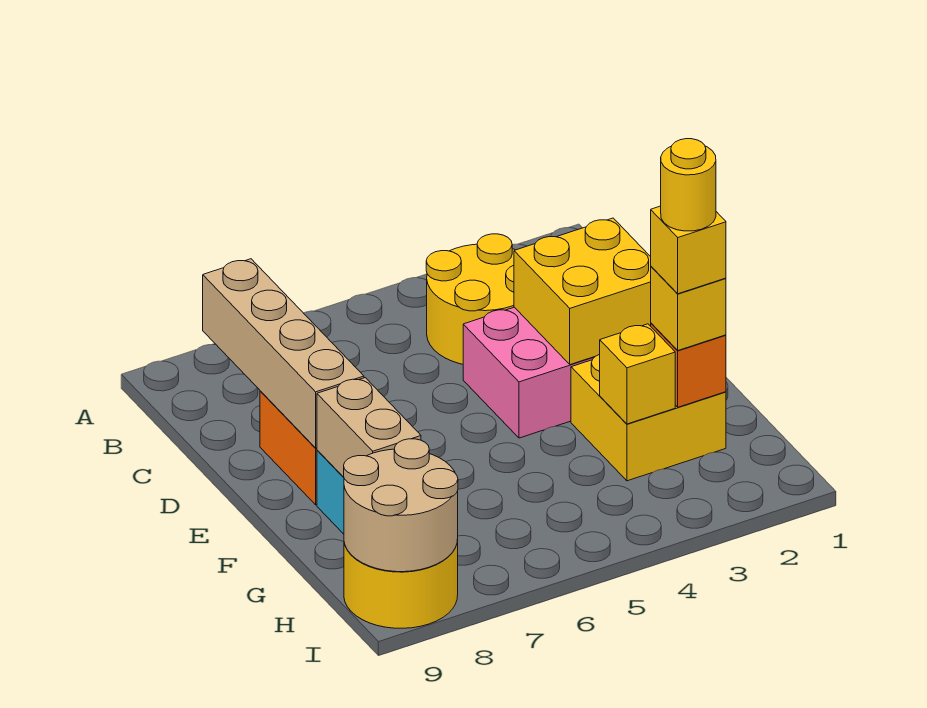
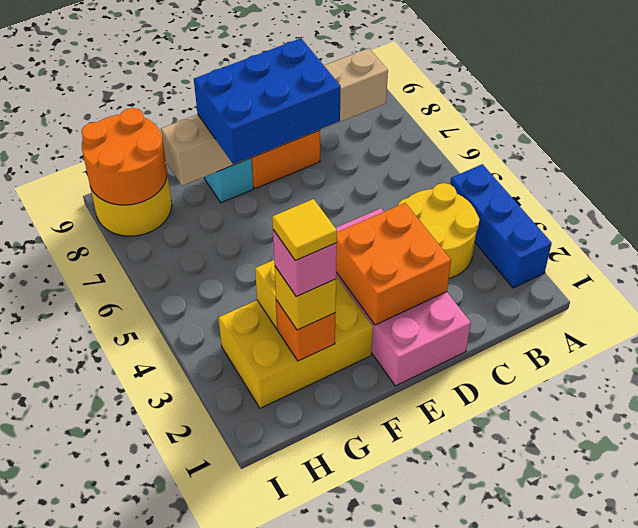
none -> blue brick A2:A4 level 1
yellow brick D2:E3 level 2 -> orange brick D2:E3 level 2
none -> blue brick D7:F8 level 3
yellow brick F2:G3 level 1 -> yellow brick F2:H3 level 1
yellow brick G2 level 4 -> pink brick G2 level 4
yellow round brick G2 level 5 -> yellow tile G2 level 5
tan round brick H8:I9 level 2 -> orange round brick H8:I9 level 2

